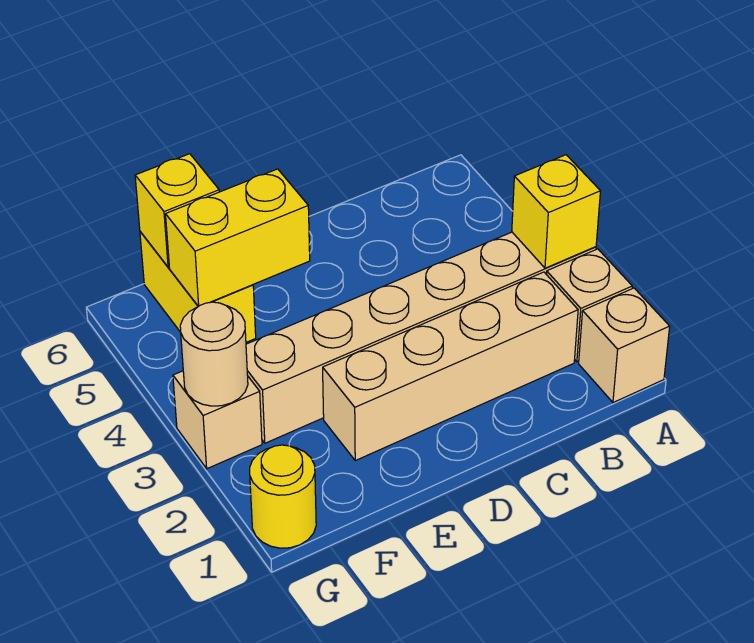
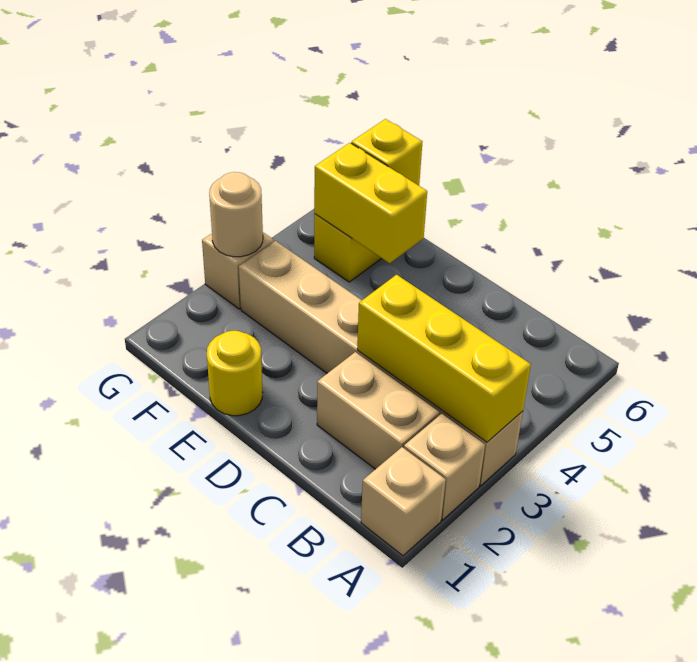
yellow brick A3 level 2 -> yellow brick A3:C3 level 2
tan brick B2:E2 level 1 -> tan brick B2:C2 level 1
yellow round brick G1 level 1 -> yellow round brick E1 level 1

